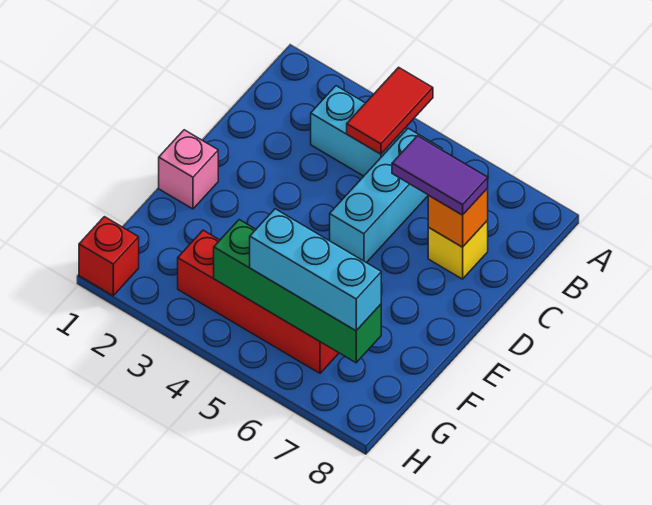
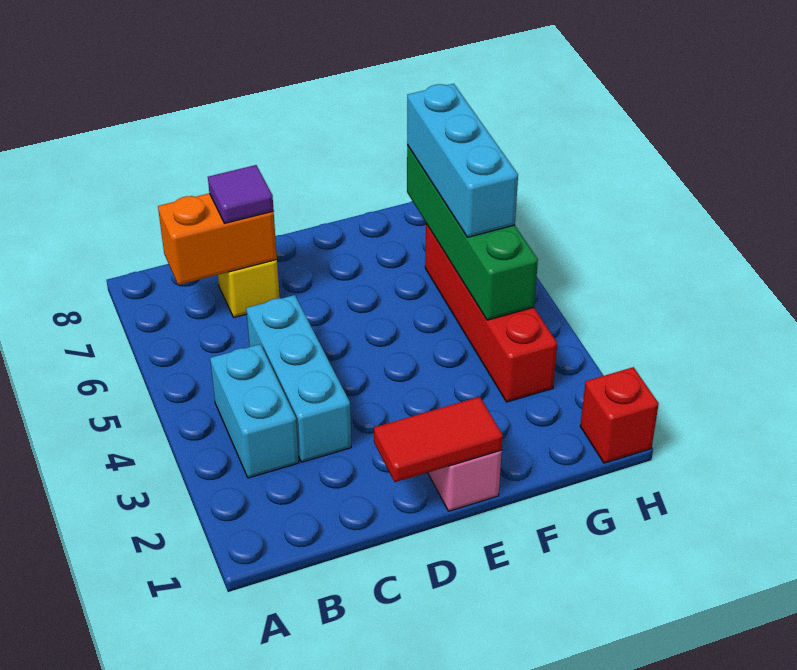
red tile A4:B4 level 2 -> red tile D1:E1 level 2
cyan brick B5:D5 level 1 -> cyan brick C3:C5 level 1
purple tile C6:C7 level 3 -> purple tile C7 level 3
orange brick C7 level 2 -> orange brick B7:C7 level 2

